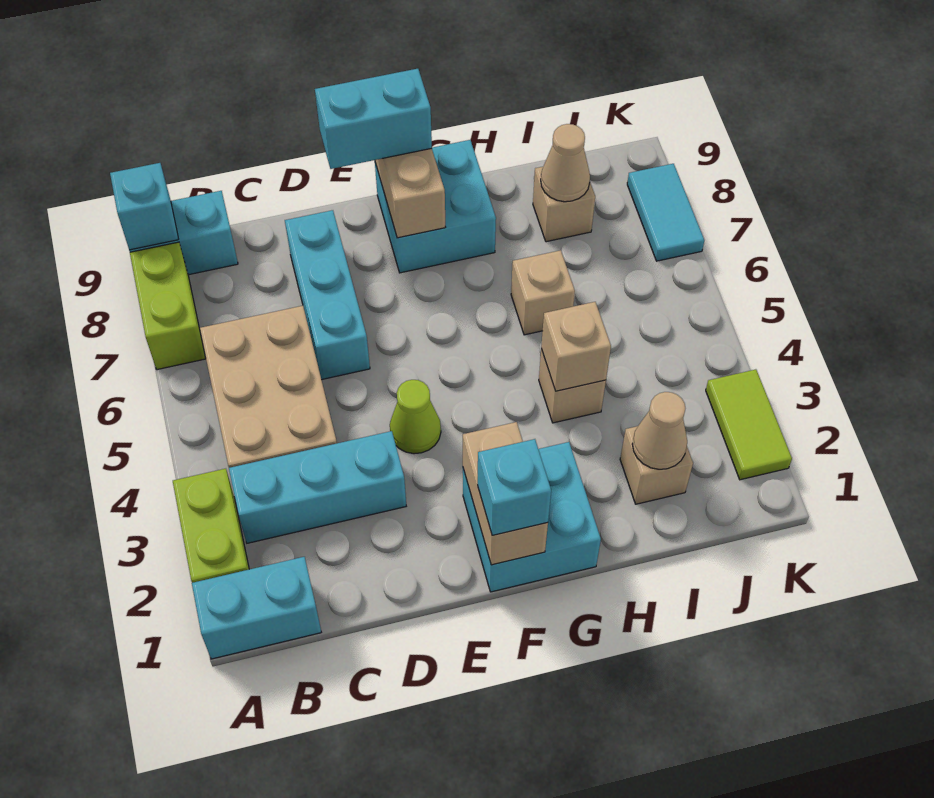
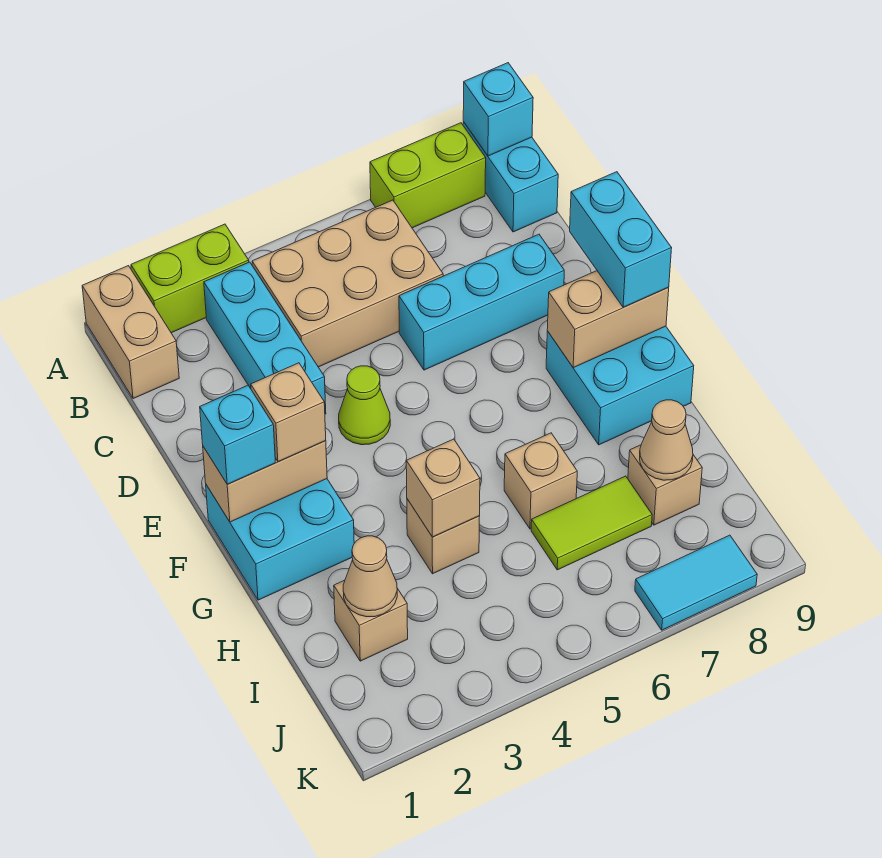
cyan brick A1:B1 level 1 -> tan brick A1:B1 level 1
none -> tan brick F2 level 3
lime tile K2:K3 level 1 -> lime tile I6:I7 level 1

